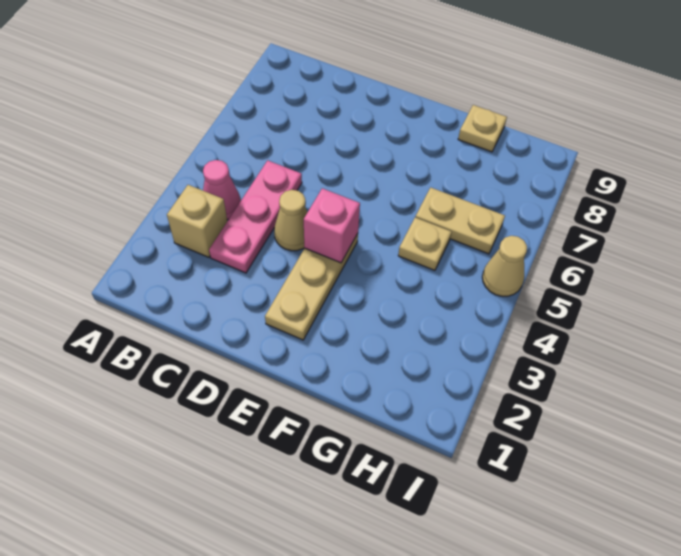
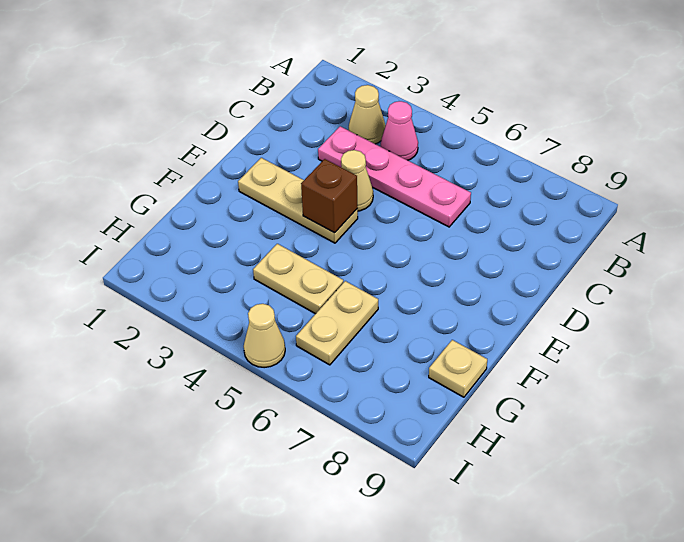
tan brick B3 level 1 -> tan cone B3 level 1
pink plate C3:C5 level 1 -> pink plate C3:C6 level 1
pink brick E4 level 2 -> brown brick E4 level 2
tan plate G5 level 1 -> tan plate G4:G5 level 1

